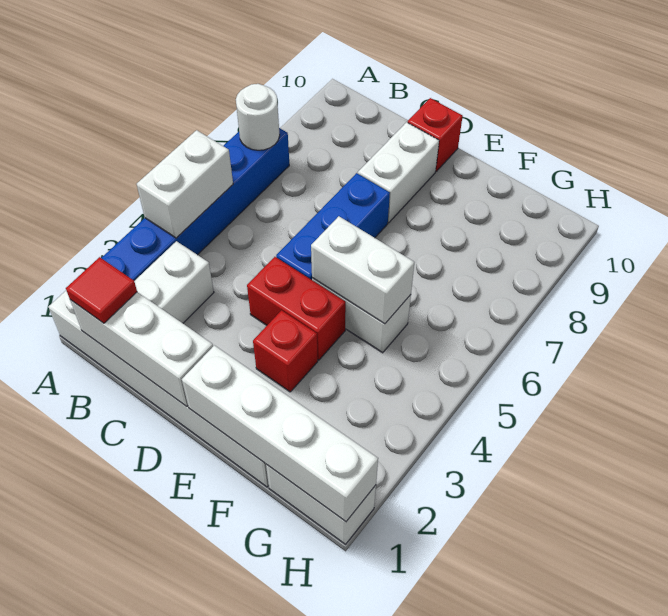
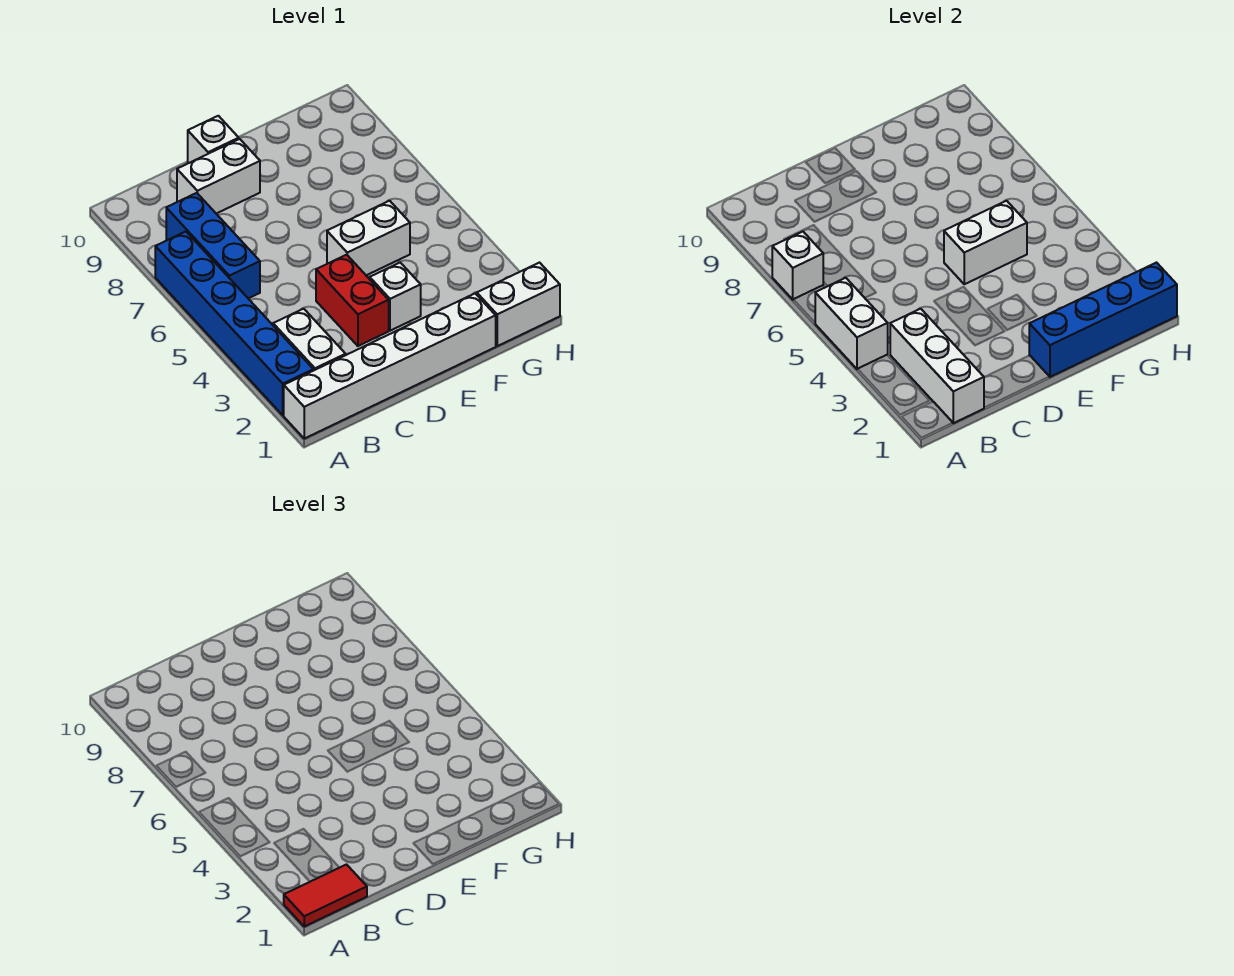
white round brick A7 level 2 -> white brick A7 level 2
white brick B1:D1 level 2 -> white brick B1:B3 level 2
red tile B1 level 3 -> red tile A1:B1 level 3
red brick D4:E4 level 1 -> red brick D3:D4 level 1
blue brick D5:D7 level 1 -> blue brick B6:B8 level 1
white brick D8:D9 level 1 -> white brick C9:D9 level 1
red brick D10 level 1 -> white brick D10 level 1
white brick E1:H1 level 2 -> blue brick E1:H1 level 2
red brick E3 level 1 -> white brick E3 level 1

